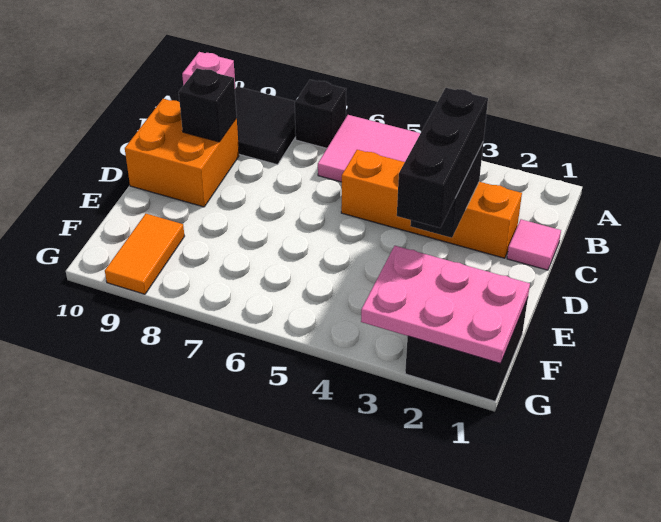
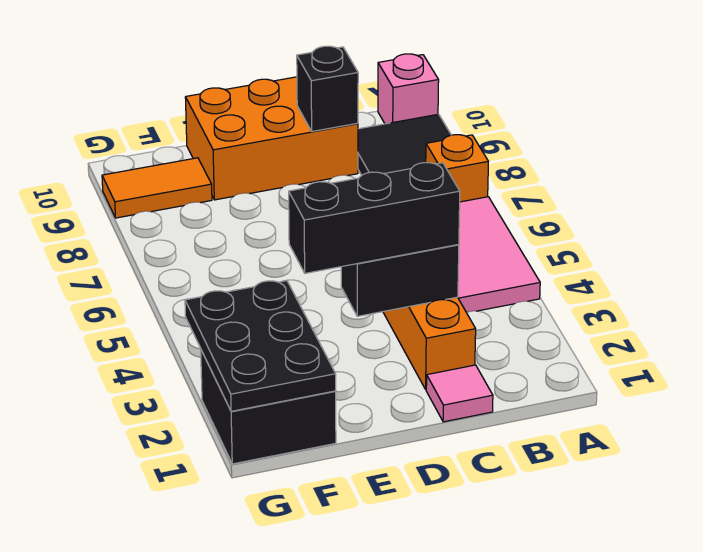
black brick A7 level 1 -> orange brick A7 level 1
orange brick C9:D10 level 1 -> orange brick C9:E10 level 1
pink plate F1:G3 level 2 -> black plate F1:G3 level 2

